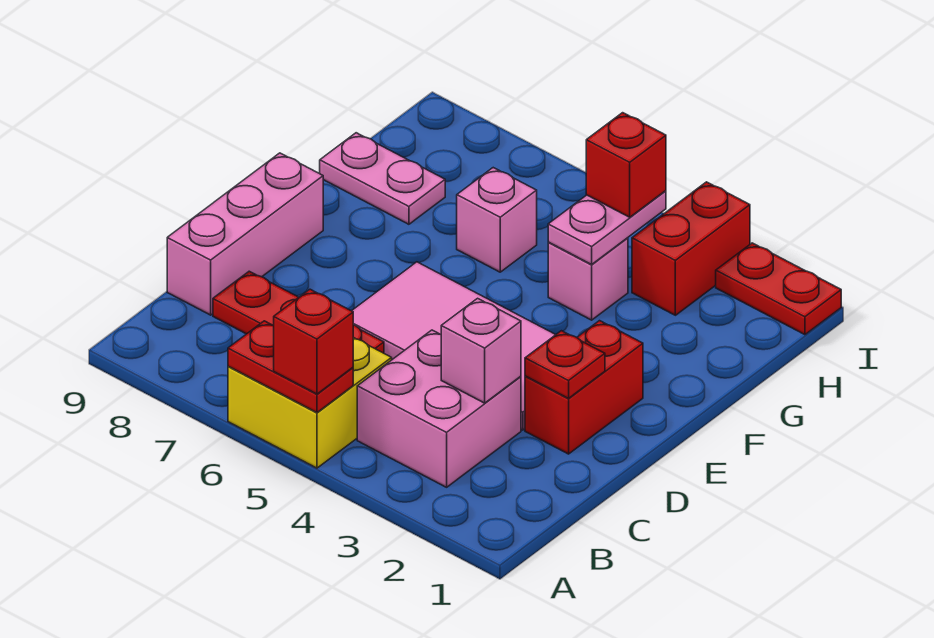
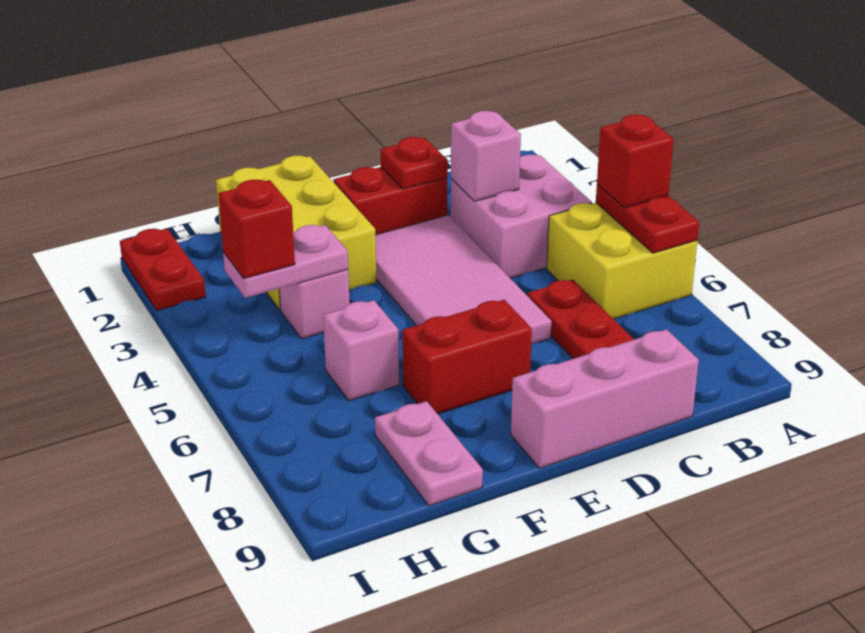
none -> yellow brick F1:G3 level 1
red brick H3:I3 level 1 -> red brick E7:F7 level 1

